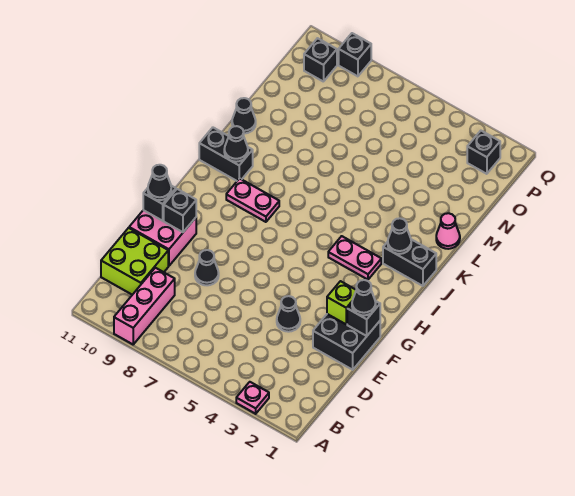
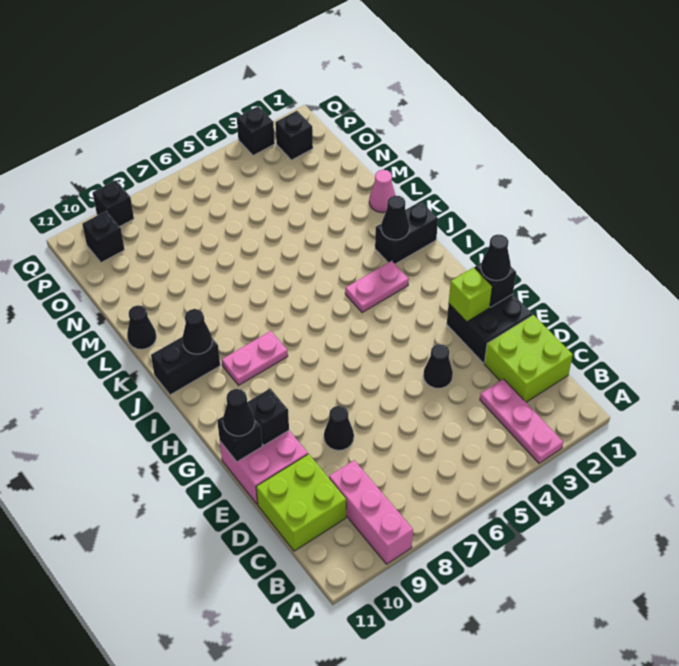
pink plate A3 level 1 -> pink plate A3:C3 level 1
none -> lime brick C1:D2 level 1
none -> black brick Q3 level 1

